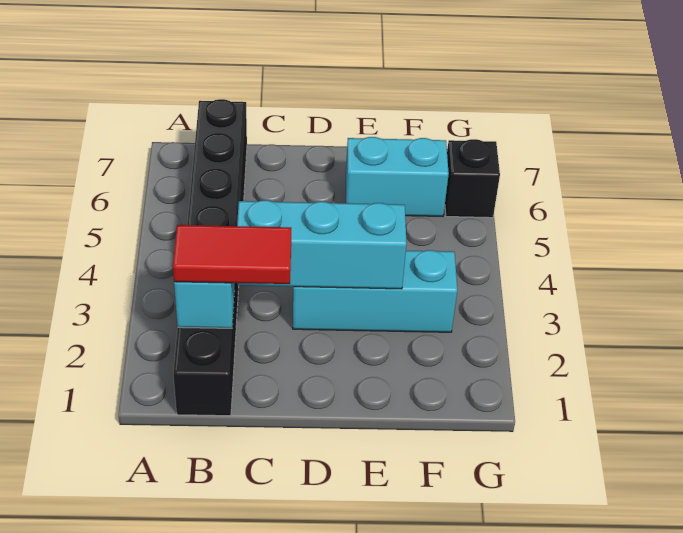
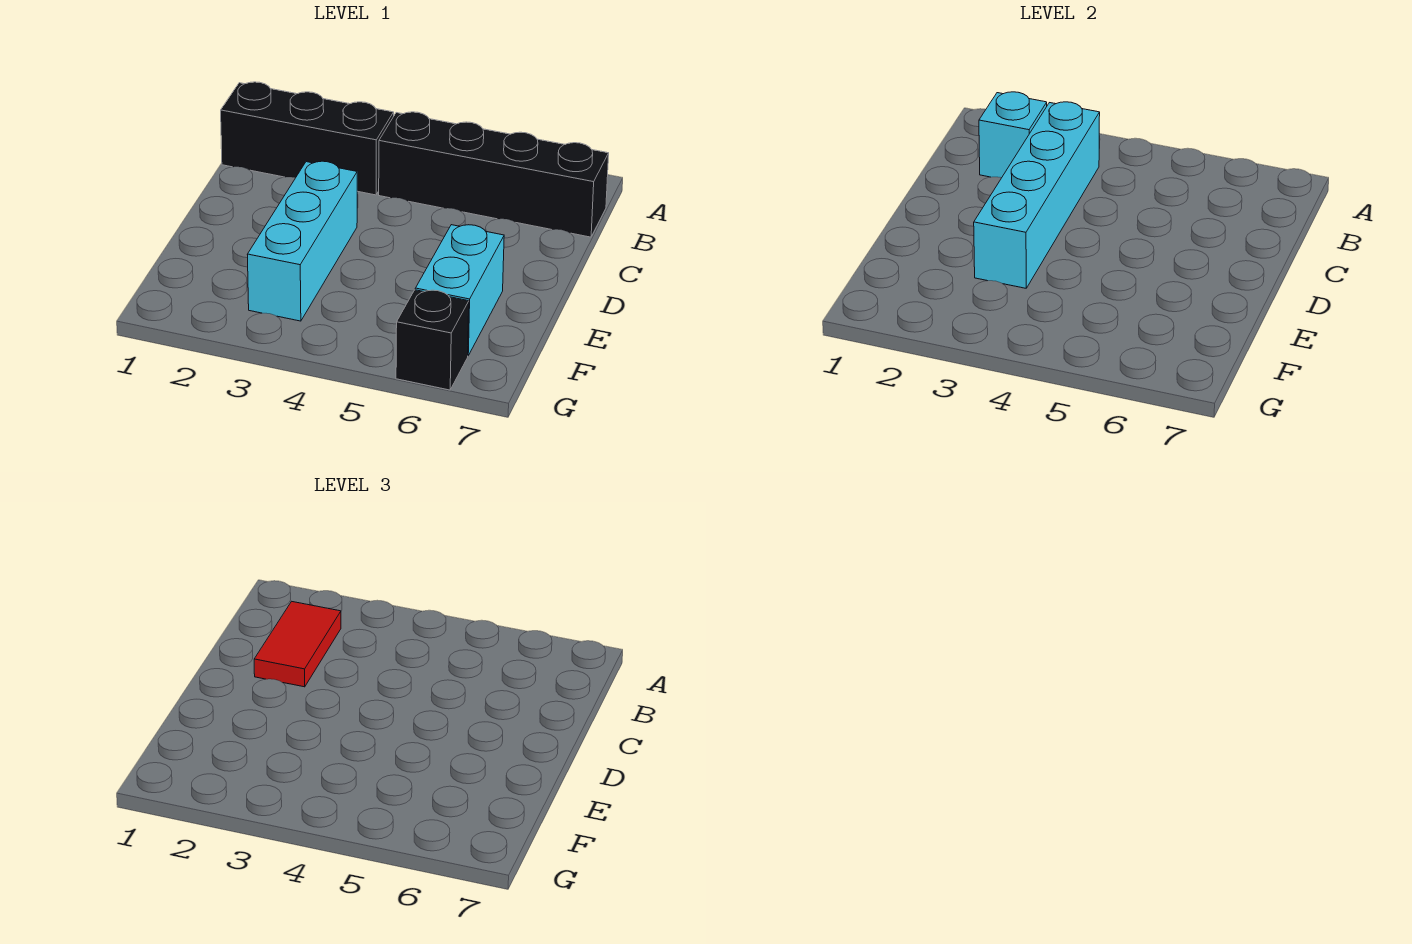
cyan brick C3:E3 level 2 -> cyan brick B3:E3 level 2

